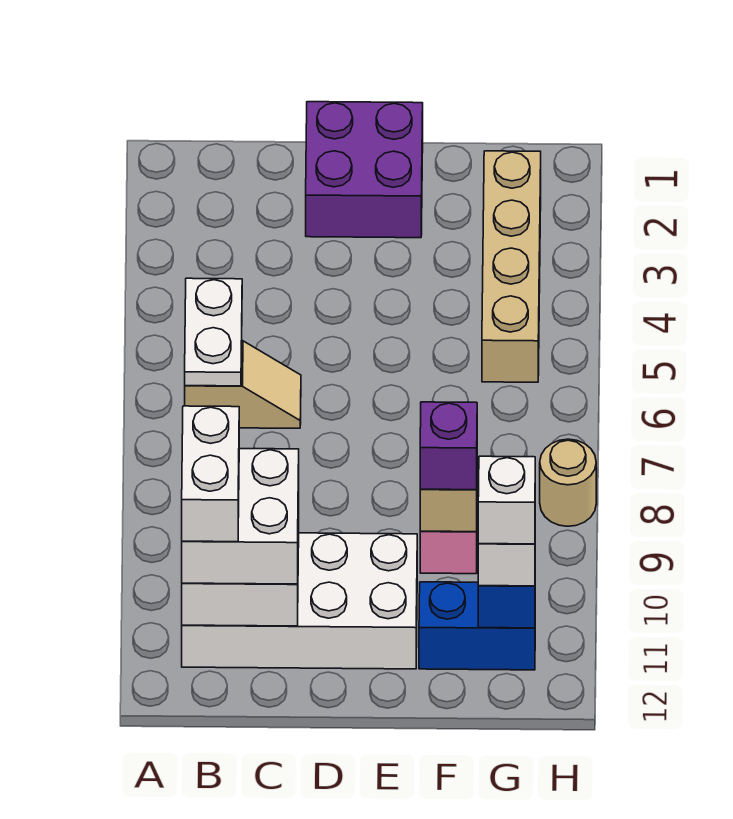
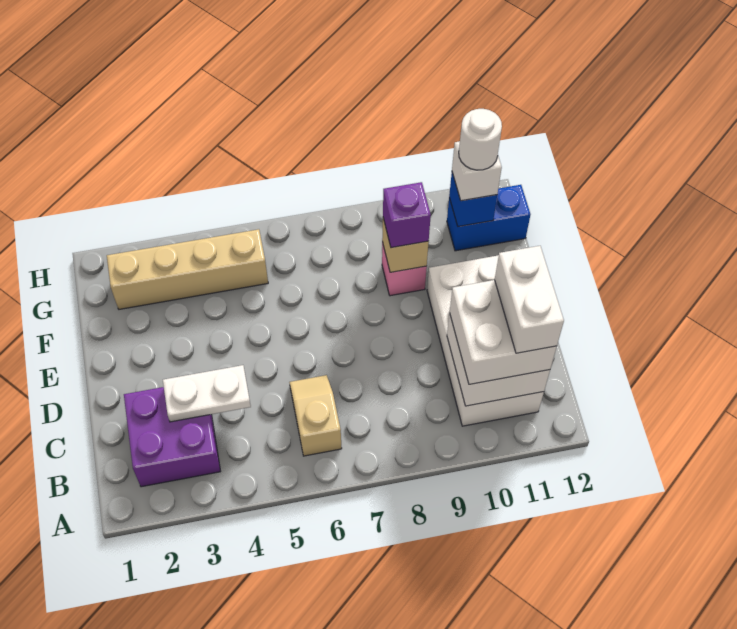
white plate B5:B6 level 2 -> white plate C3:C4 level 2
white brick B10:B11 level 4 -> white brick B11:C11 level 4
purple brick D1:E2 level 1 -> purple brick B2:C3 level 1
blue brick F11:G11 level 1 -> blue brick G11:G12 level 1
white brick G11 level 4 -> white round brick G11 level 4
tan round brick H8 level 1 -> none

